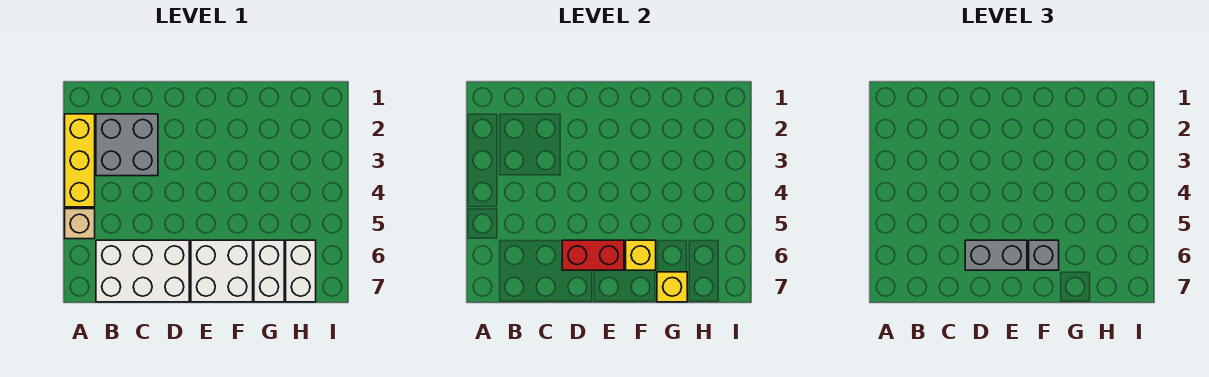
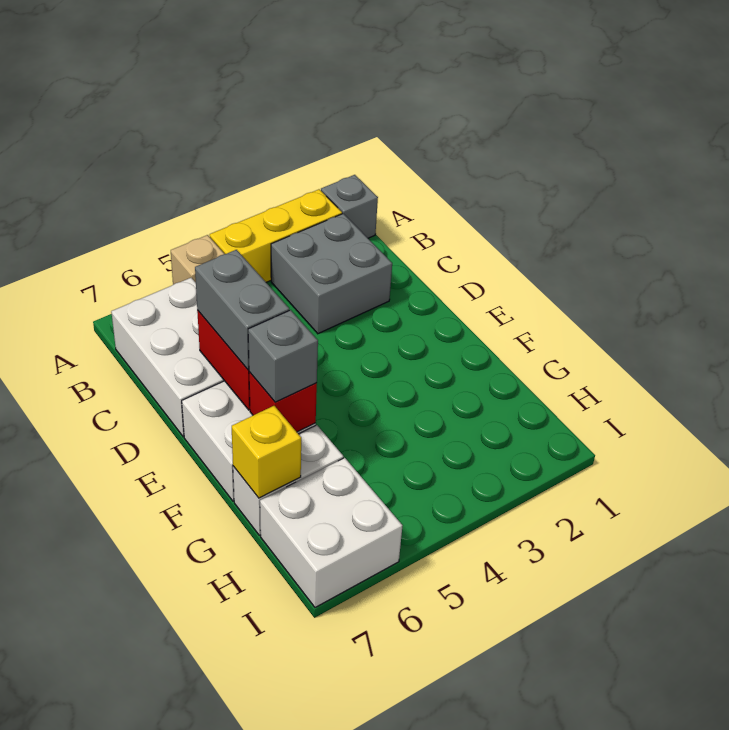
none -> grey brick A1 level 1
yellow brick F6 level 2 -> red brick F6 level 2
white brick H6:H7 level 1 -> white brick H6:I7 level 1

